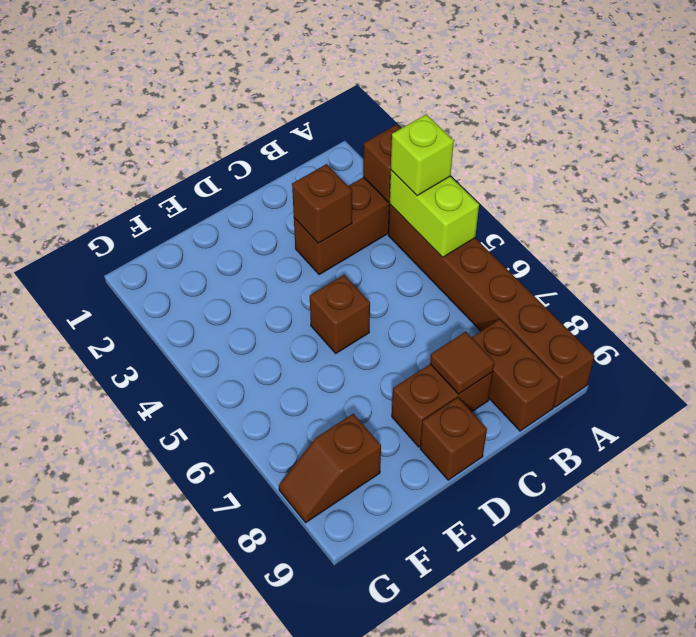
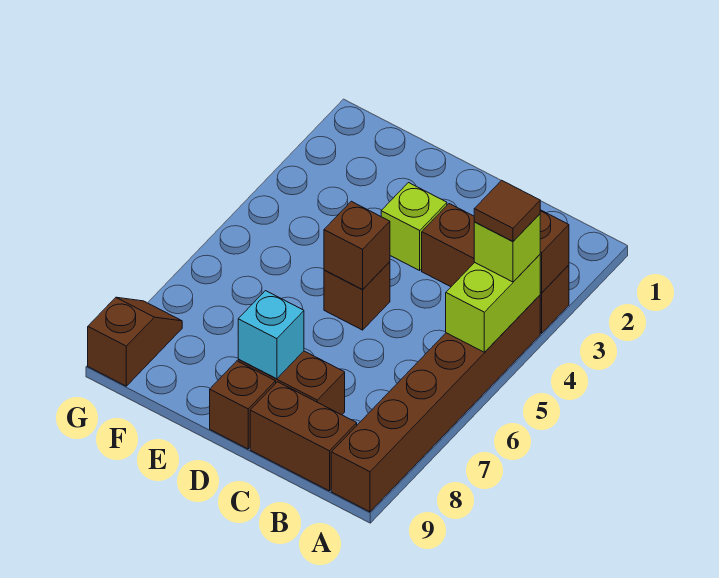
brown brick B8:B9 level 1 -> brown brick B9:C9 level 1
brown brick C3 level 2 -> brown brick D5 level 2
brown tile C8 level 2 -> brown tile A4 level 4
none -> lime brick D3 level 1
none -> cyan brick D8 level 2
brown slope F8:G8 level 1 top F -> brown slope G8:G9 level 1 top 9

